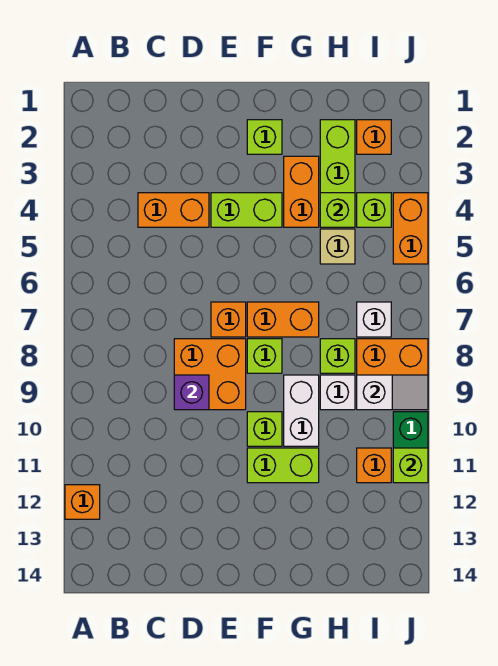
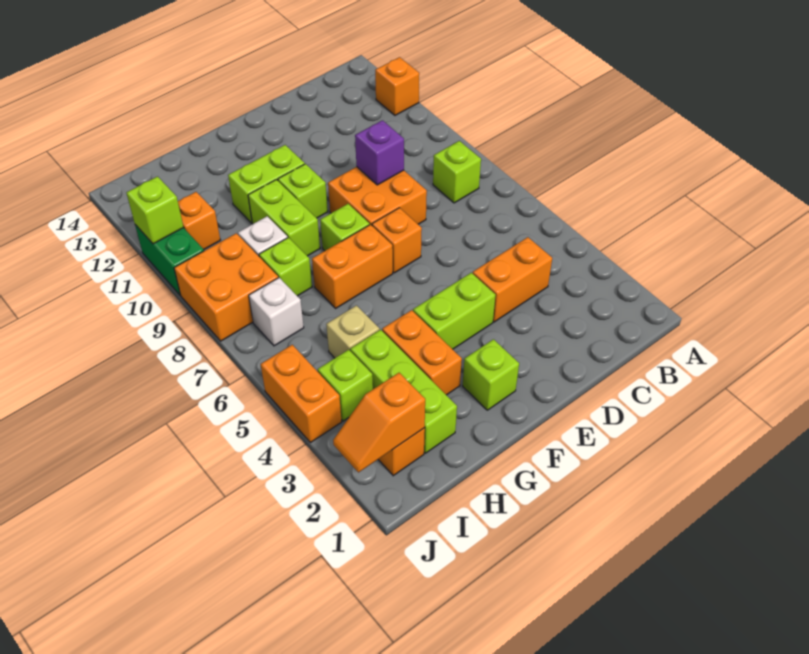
white brick G9:G10 level 1 -> lime brick G9:G10 level 1
lime brick H4 level 2 -> lime brick B8 level 1
none -> orange slope I2:J2 level 2 top I
white slope I9:J9 level 2 top I -> none

